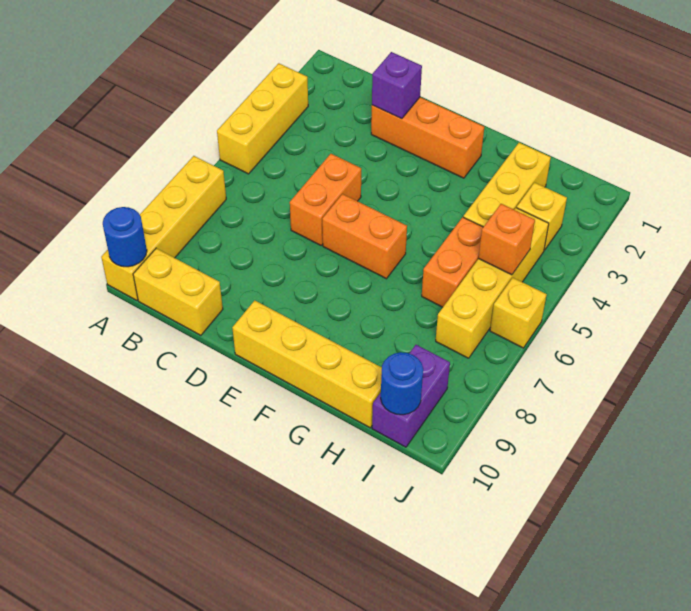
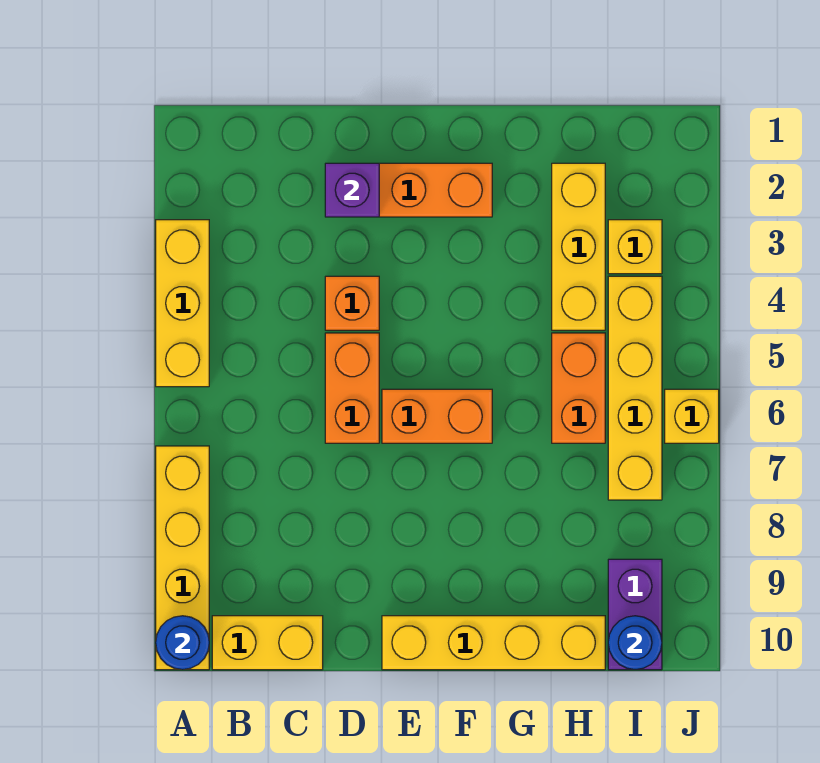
orange brick I5 level 2 -> orange brick D4 level 1

